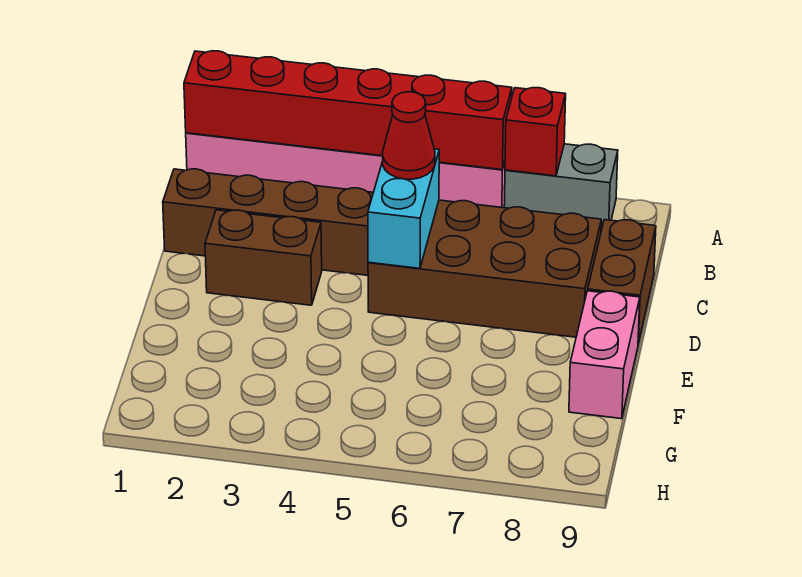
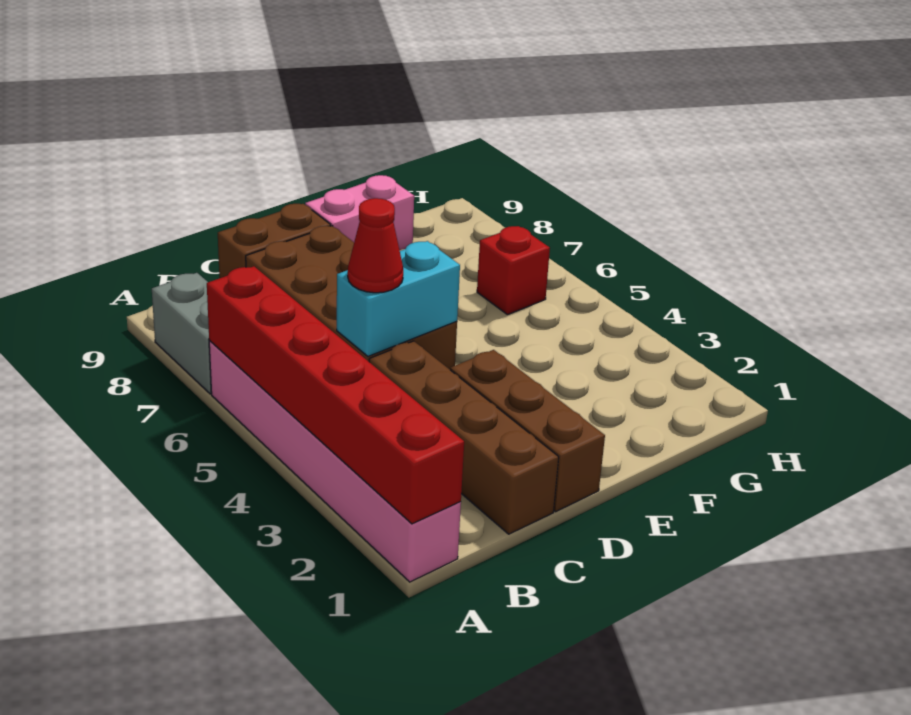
red brick A7 level 2 -> red brick G6 level 1
brown brick D2:D3 level 1 -> brown brick D1:D3 level 1

